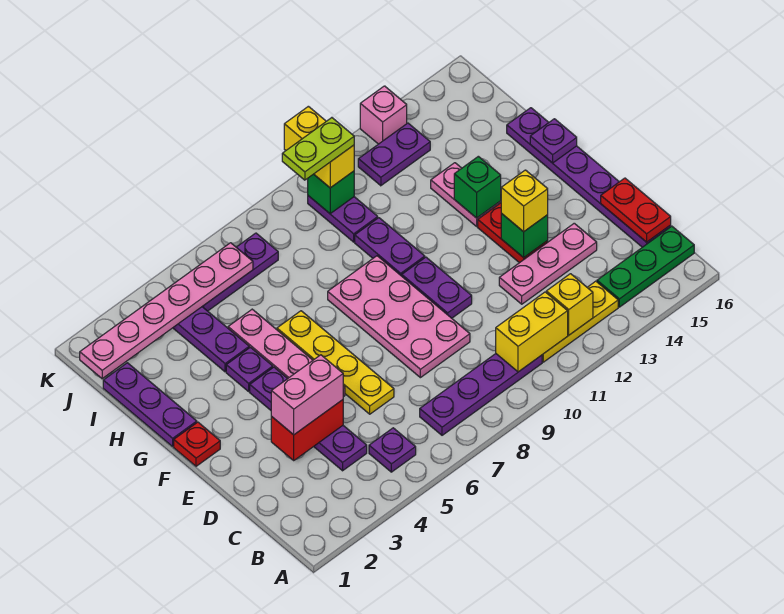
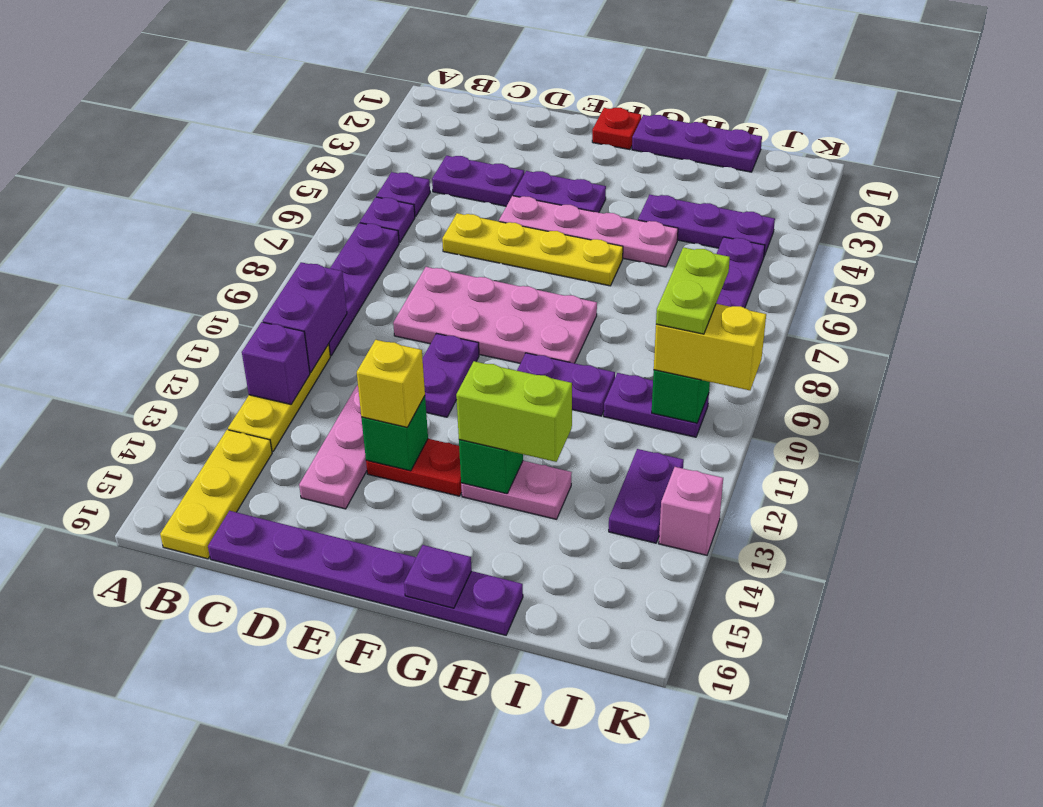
yellow brick B10:B11 level 2 -> purple brick B10:B11 level 2
yellow brick B12 level 2 -> purple brick B12 level 2
green plate B14:B16 level 1 -> yellow plate B14:B16 level 1
red plate C16:D16 level 2 -> none
red brick D3:D4 level 2 -> none
pink brick D3:D4 level 3 -> none
purple plate E10:F10 level 1 -> purple plate E10:E11 level 1
purple plate G4 level 1 -> purple plate B6 level 1
none -> lime brick G13:H13 level 3
pink plate J1:J6 level 2 -> none

